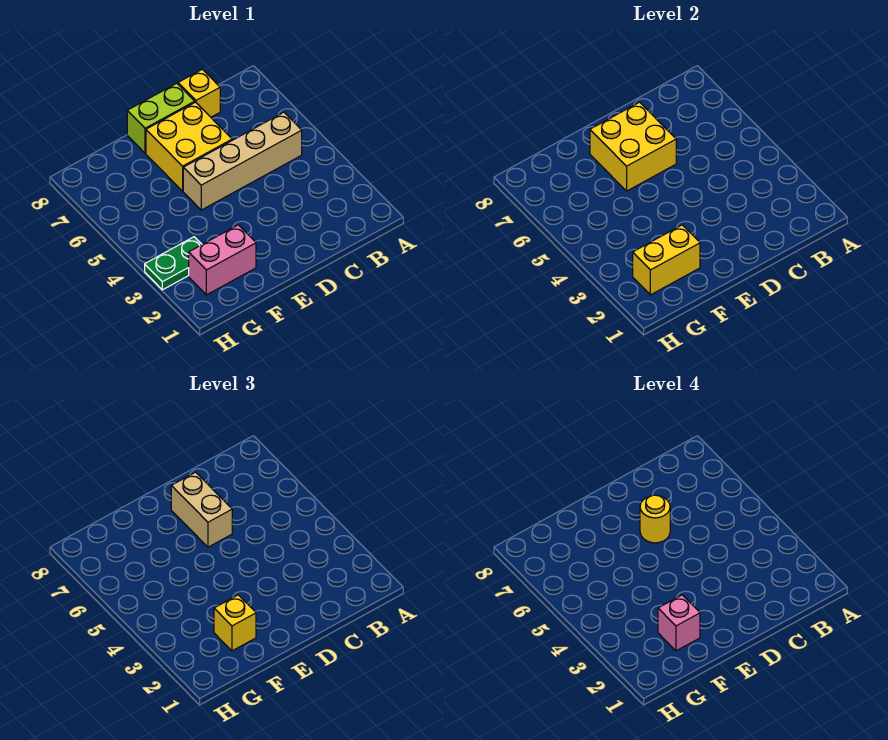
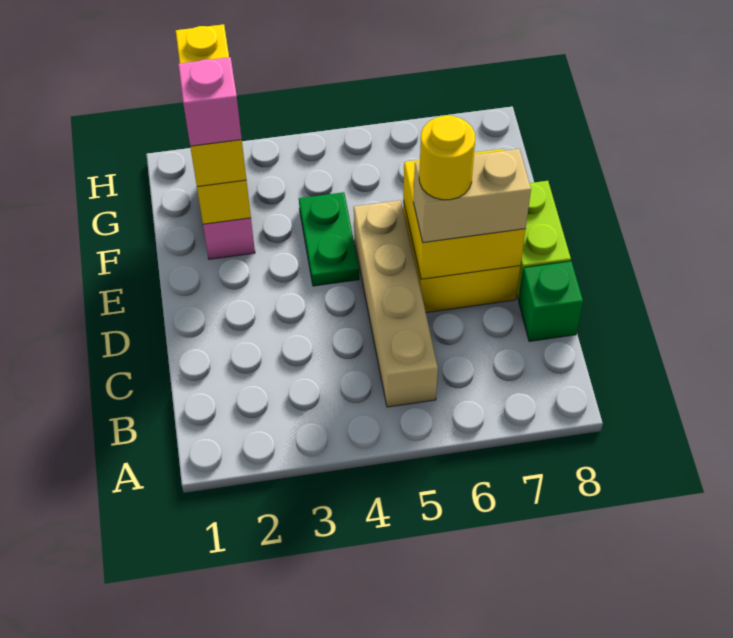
yellow brick C8 level 1 -> green brick C8 level 1
yellow brick F2 level 3 -> yellow brick F2:H2 level 3
green plate G3:H3 level 1 -> green plate E4:F4 level 1

